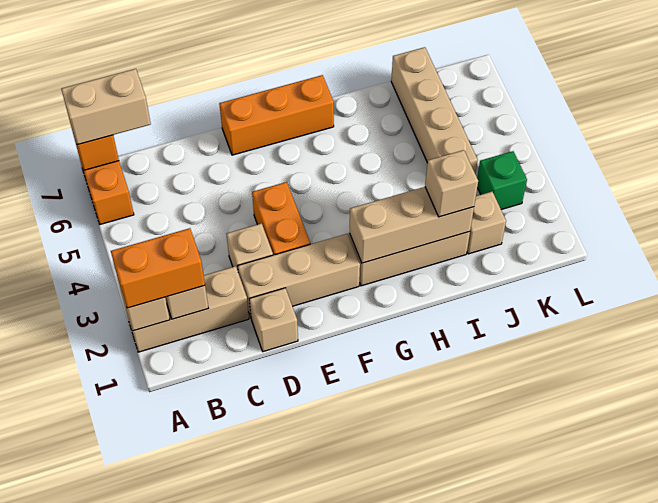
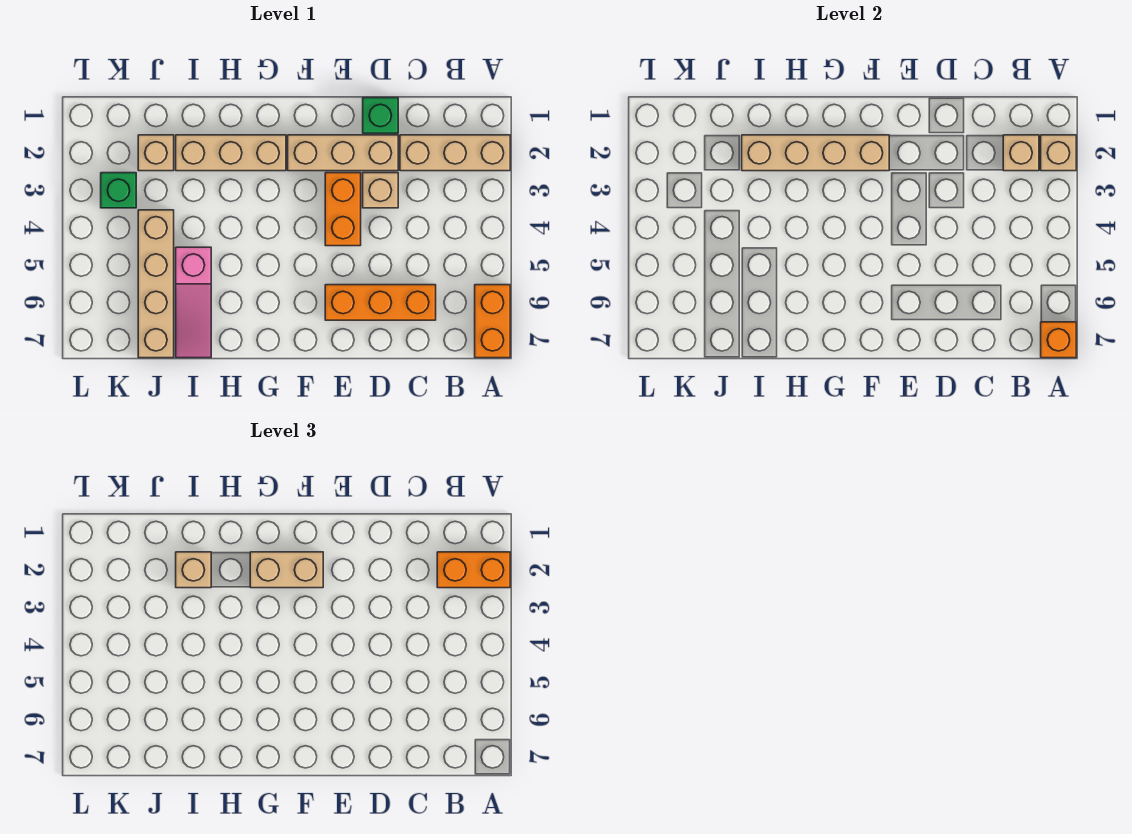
tan brick A7:B7 level 3 -> tan brick F2:G2 level 3
tan brick D1 level 1 -> green brick D1 level 1
orange brick E7:G7 level 1 -> orange brick C6:E6 level 1
tan brick G2:I2 level 2 -> tan brick F2:I2 level 2
none -> pink slope I5:I7 level 1 top 5

